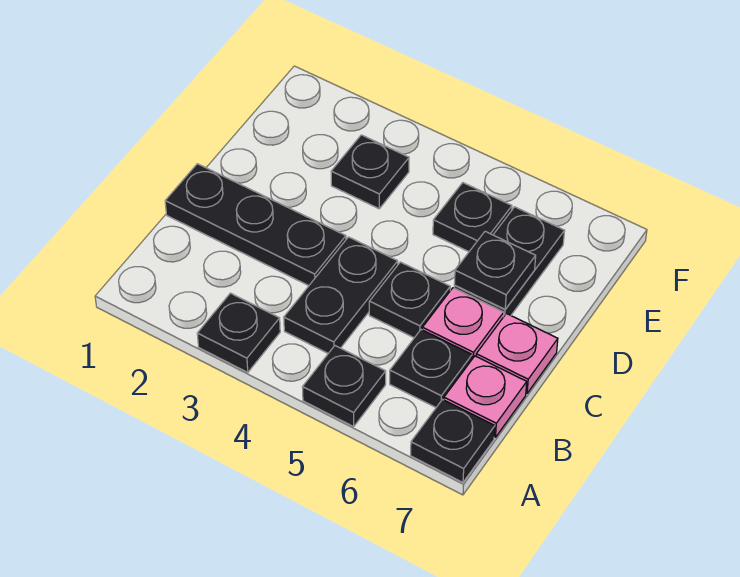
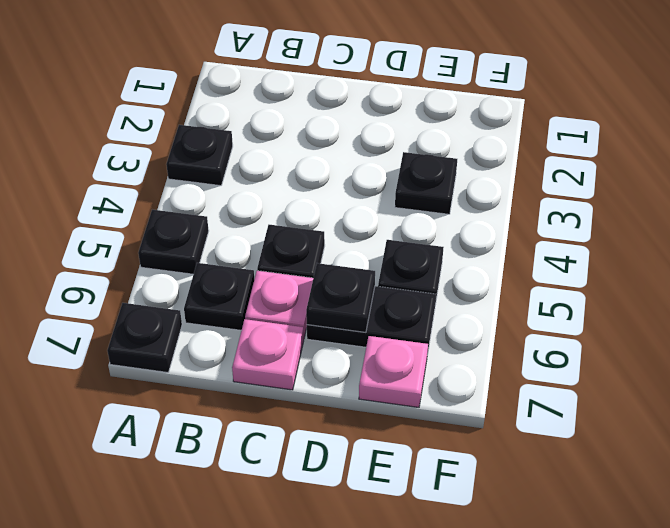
black plate B4:C4 level 1 -> none
pink plate B7 level 1 -> pink plate E7 level 1
black plate C1:C3 level 1 -> none

